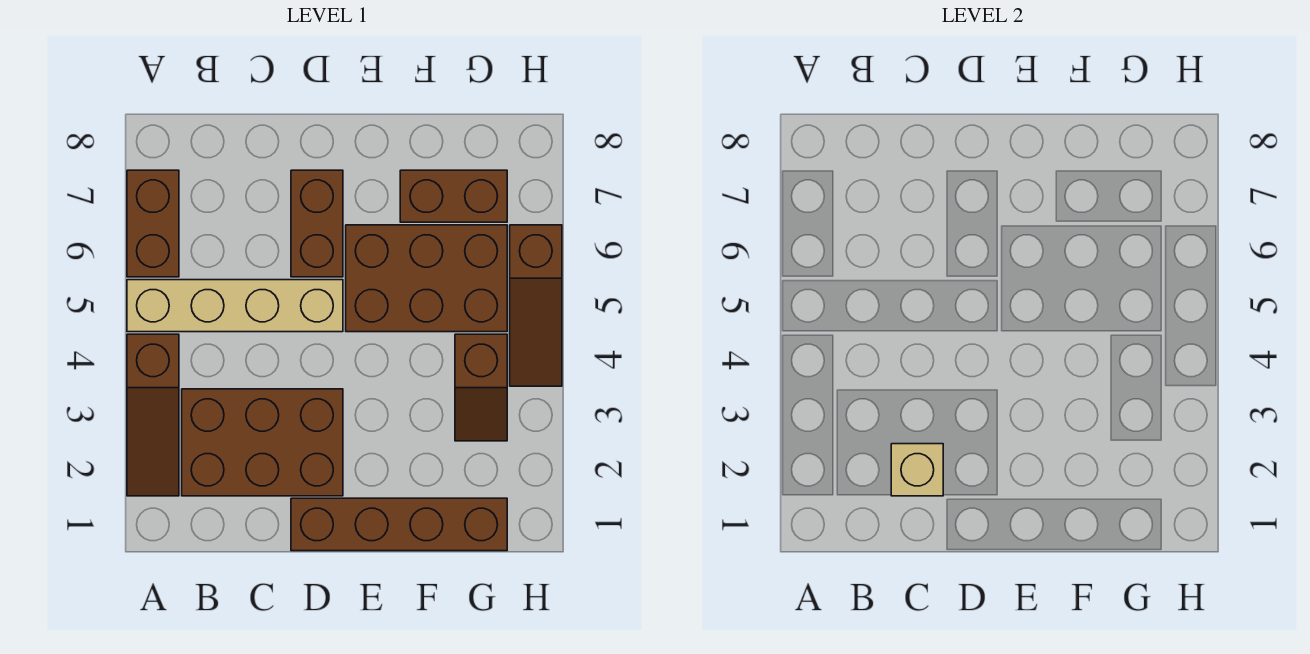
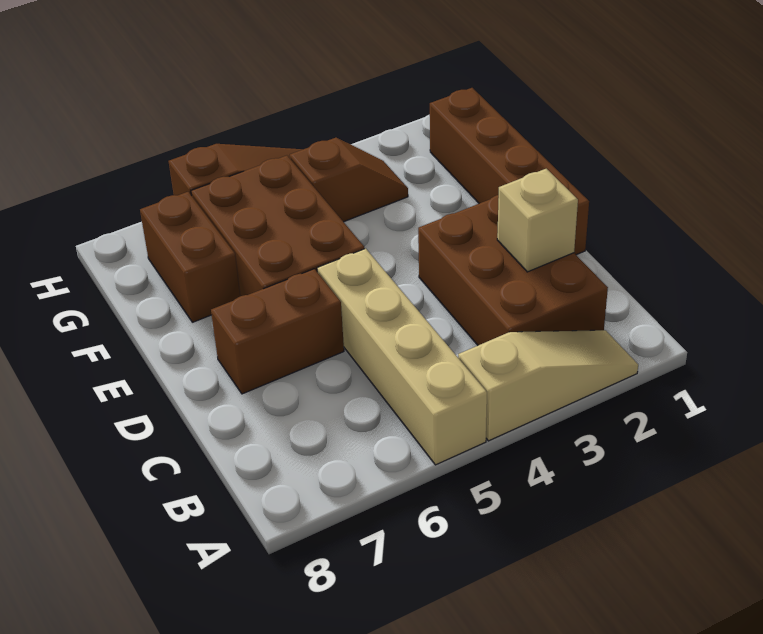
brown slope A2:A4 level 1 top 4 -> tan slope A2:A4 level 1 top 4
brown brick A6:A7 level 1 -> none

